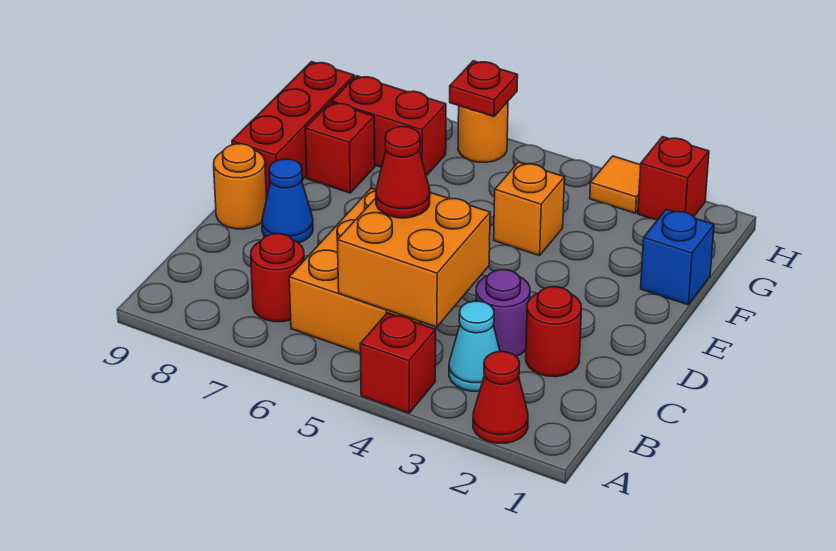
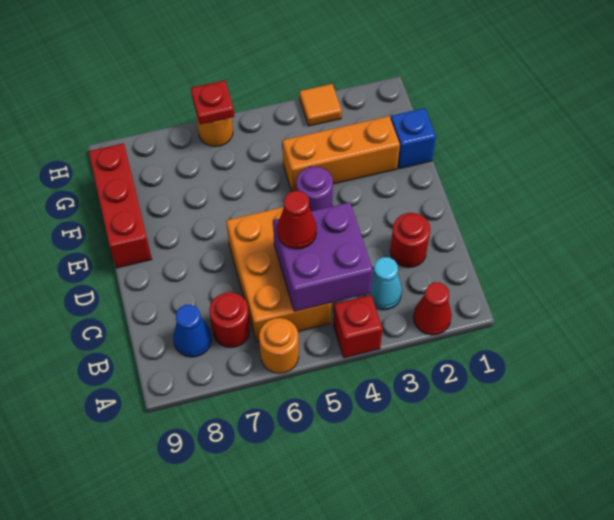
orange brick B4:C5 level 2 -> purple brick B4:C5 level 2
purple round brick C3 level 1 -> purple round brick E4 level 1
blue cone D8 level 1 -> blue cone B8 level 1
orange round brick D9 level 1 -> orange round brick A6 level 1
orange brick F4 level 1 -> orange brick F2:F4 level 1
red brick F8 level 1 -> none
red brick G7:G8 level 1 -> none
red brick H2 level 1 -> none

